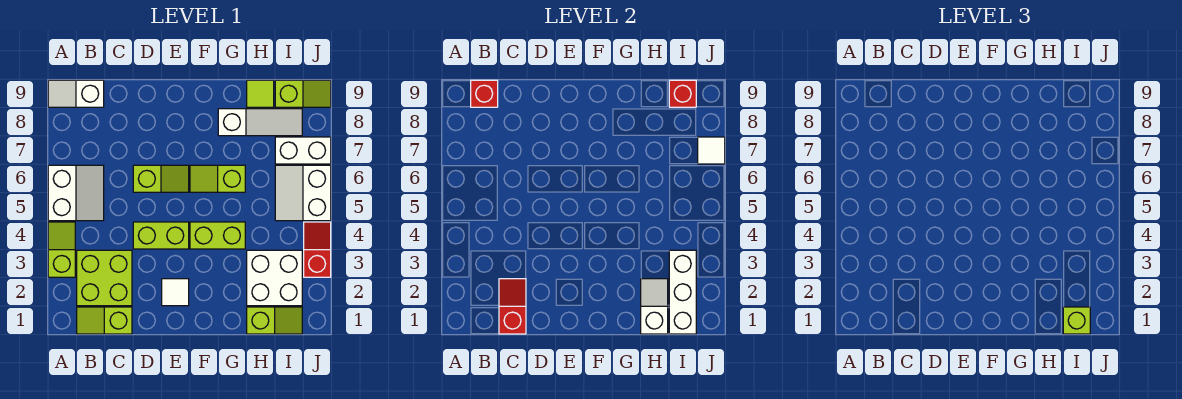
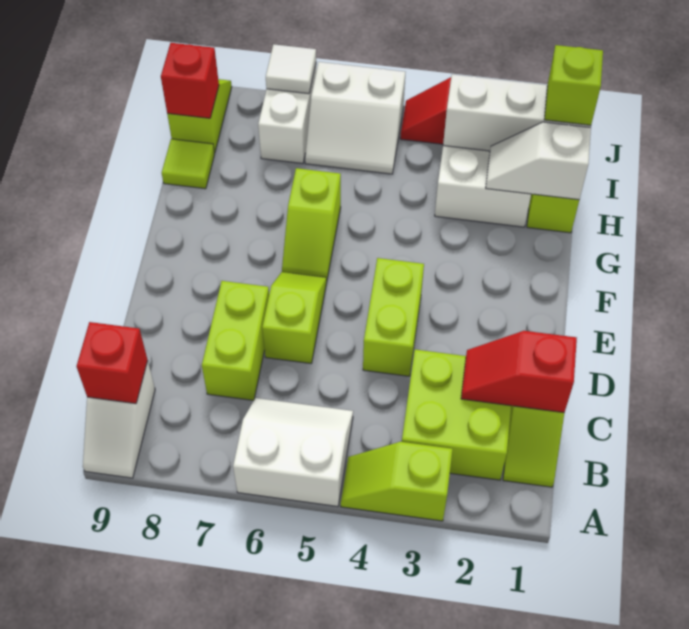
white tile E2 level 1 -> none
lime brick F4:G4 level 1 -> lime brick C7:D7 level 1
white slope G8:I8 level 1 top G -> none

